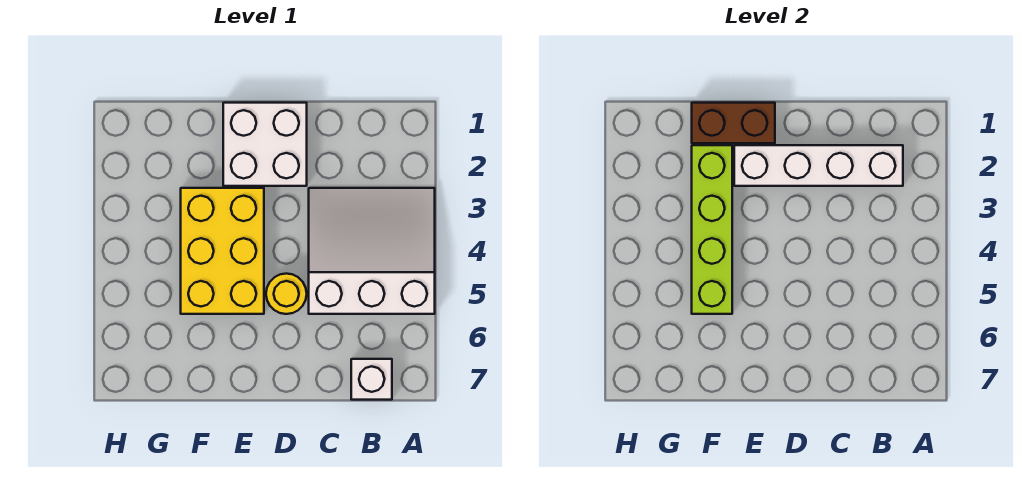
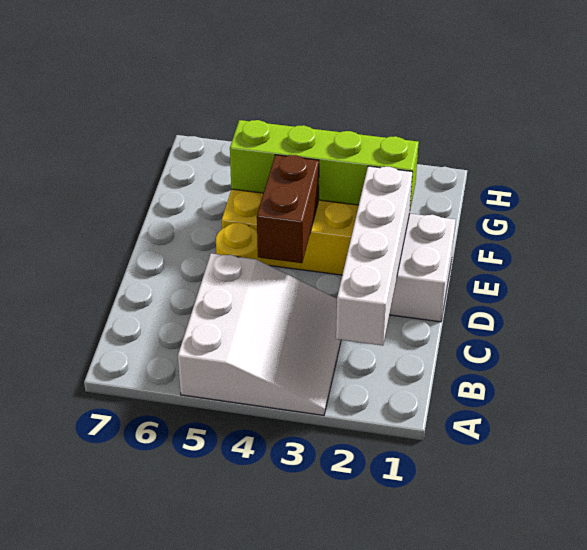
white brick B7 level 1 -> none
brown brick E1:F1 level 2 -> brown brick D4:E4 level 2

